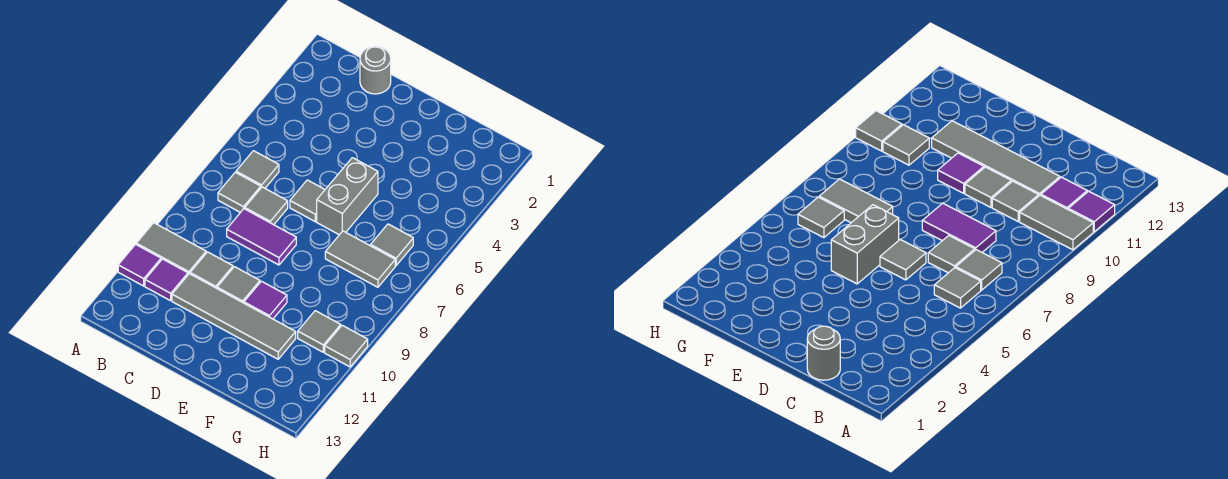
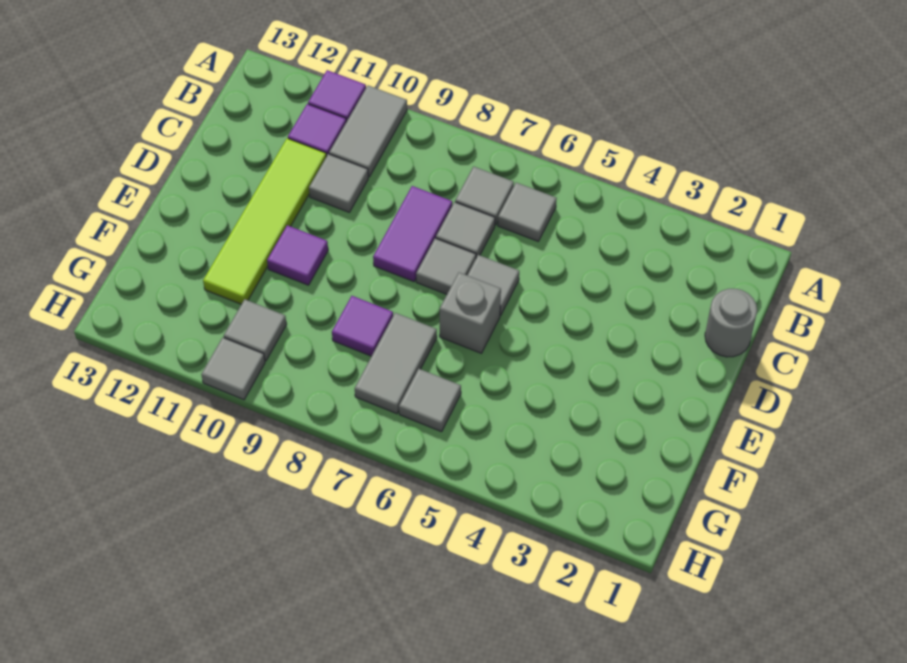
grey tile C11:F11 level 1 -> lime tile C11:F11 level 1
grey tile D10 level 1 -> grey tile D7 level 1
grey brick E5:E6 level 1 -> grey brick E6 level 1
none -> purple tile F8 level 1

